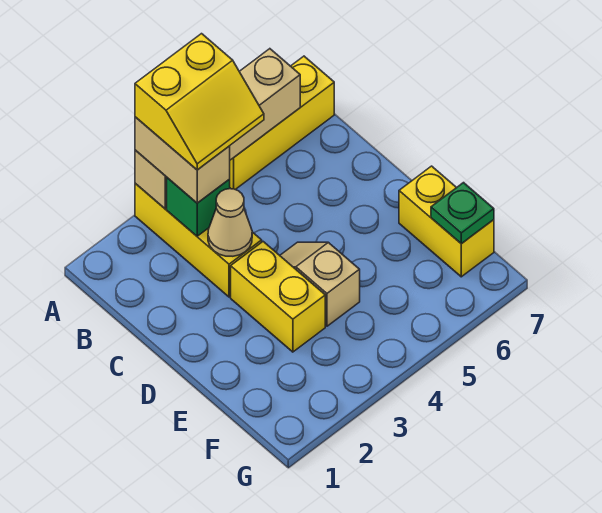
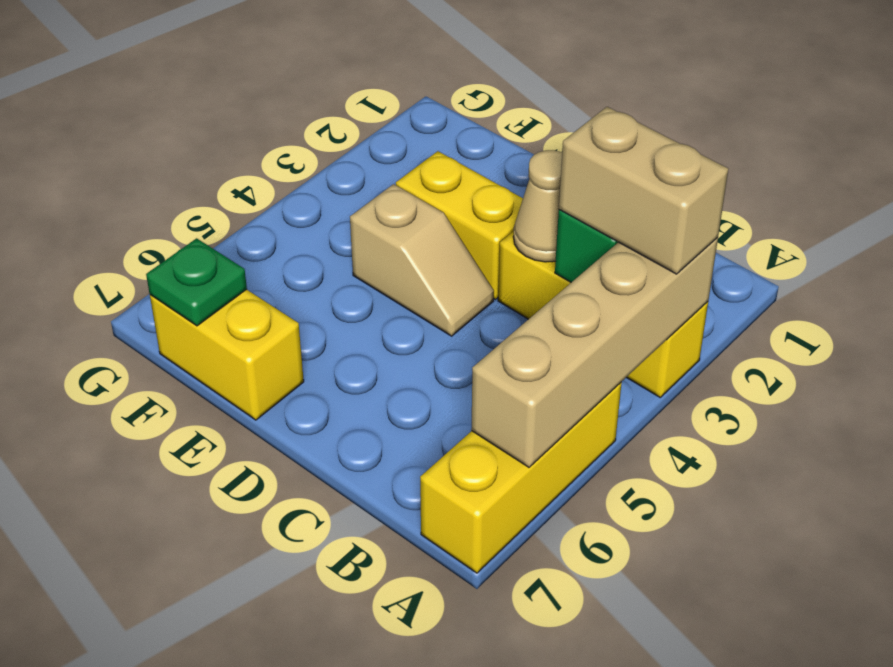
yellow slope A3:B4 level 4 top A -> none

